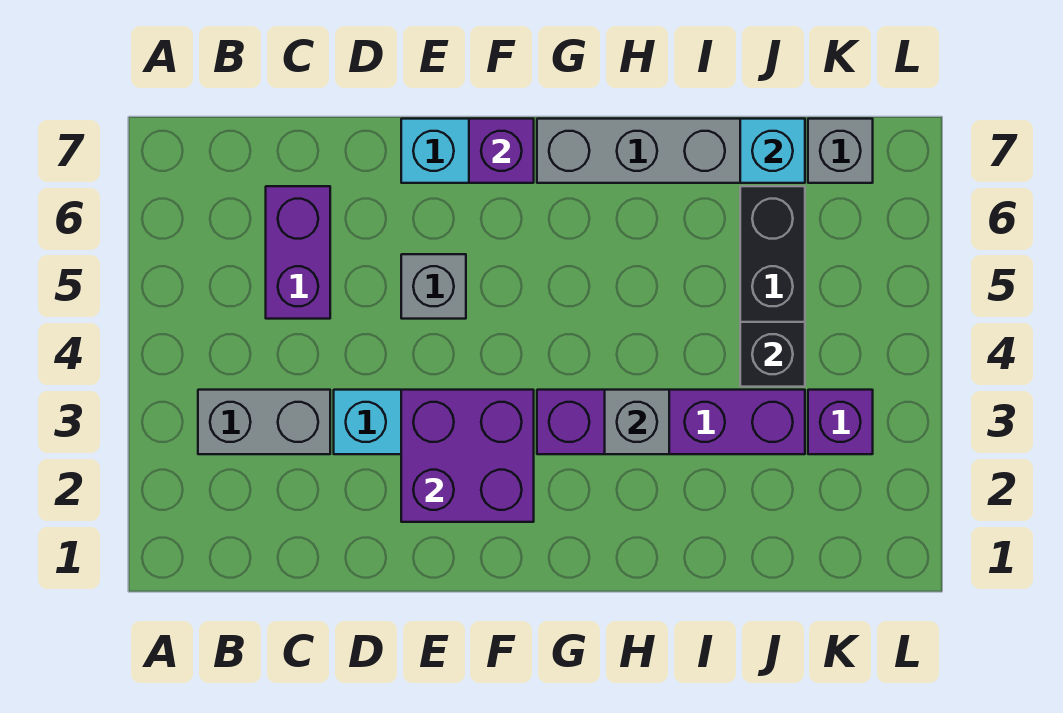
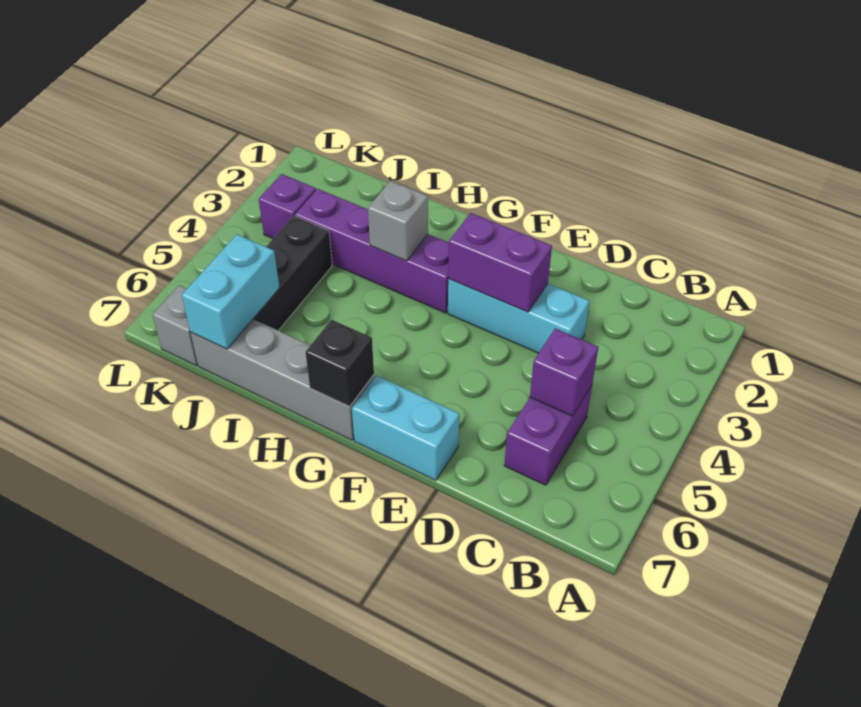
grey brick B3:C3 level 1 -> none
purple brick E2:F3 level 2 -> purple brick E3:F3 level 2
grey brick E5 level 1 -> none
purple brick F7 level 2 -> purple brick C5 level 2
black brick J4 level 2 -> black brick G7 level 2
cyan brick J7 level 2 -> cyan brick J6:J7 level 2

